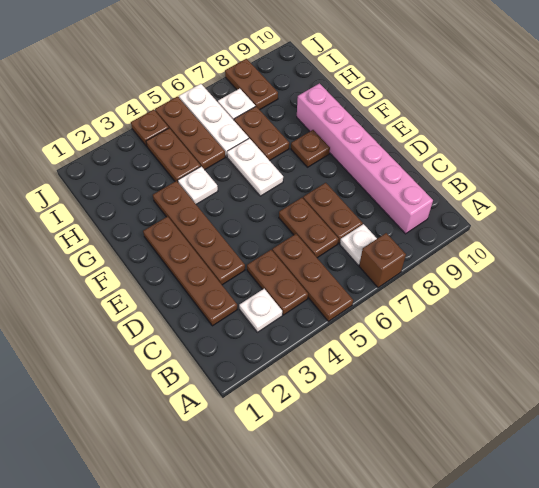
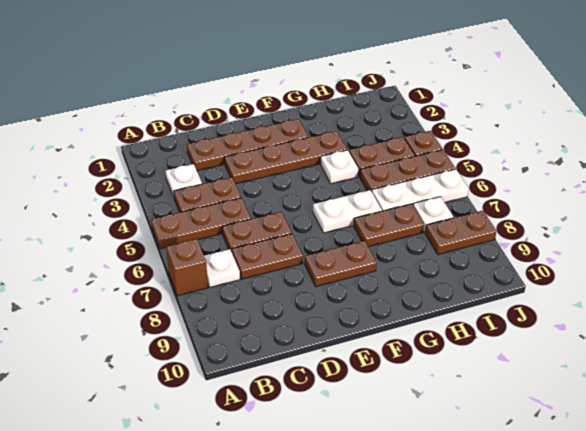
pink brick B9:G9 level 1 -> none
brown plate F8 level 1 -> brown plate E8:F8 level 1

